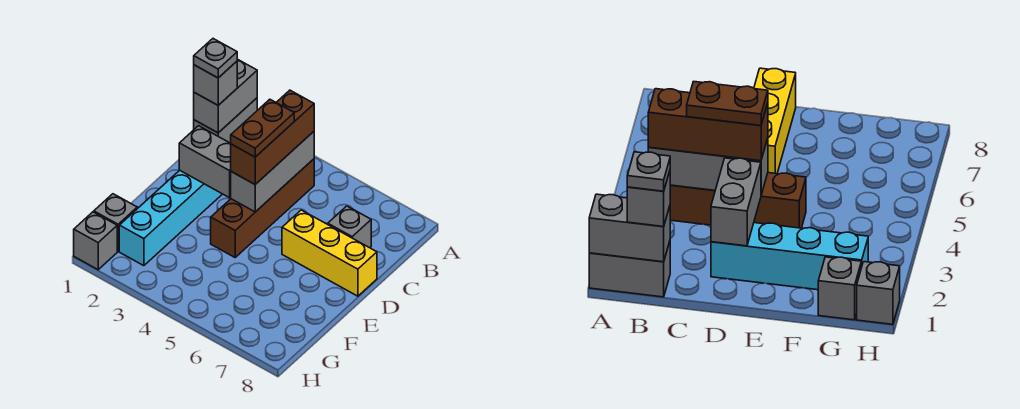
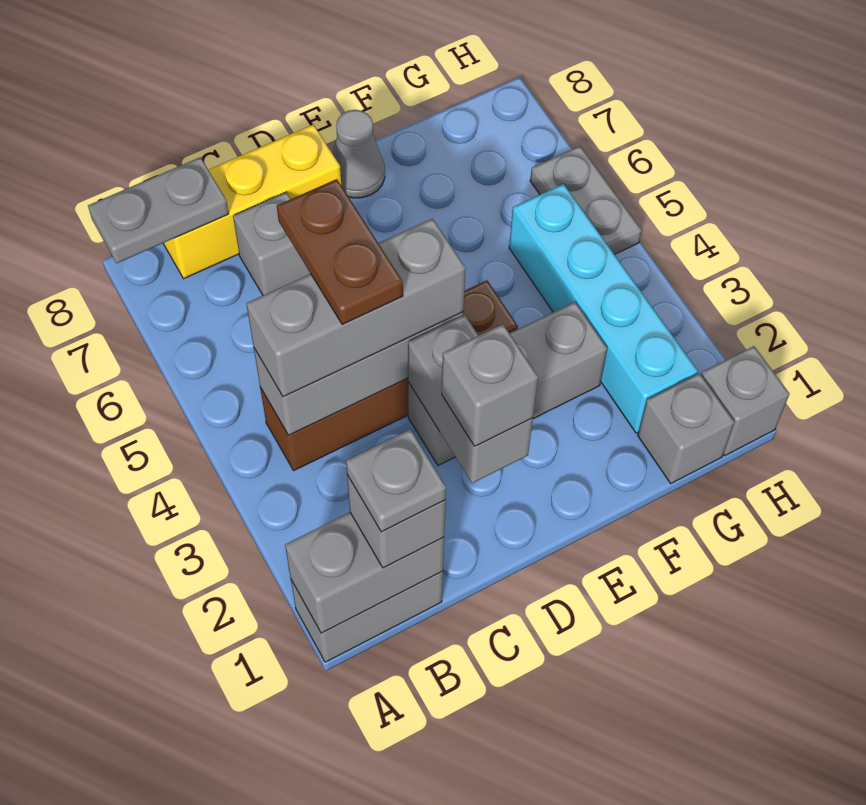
none -> grey plate A8:B8 level 2
brown brick B4:D4 level 3 -> grey brick B4:D4 level 3
brown plate C4:D4 level 4 -> brown plate C4:C5 level 4
cyan brick D2:G2 level 1 -> cyan brick G2:G5 level 1
none -> grey brick D2 level 3
none -> grey brick D3:F3 level 1
yellow brick D6:D8 level 1 -> yellow brick B8:D8 level 1
none -> grey cone E8 level 1
none -> grey plate H5:H6 level 1

